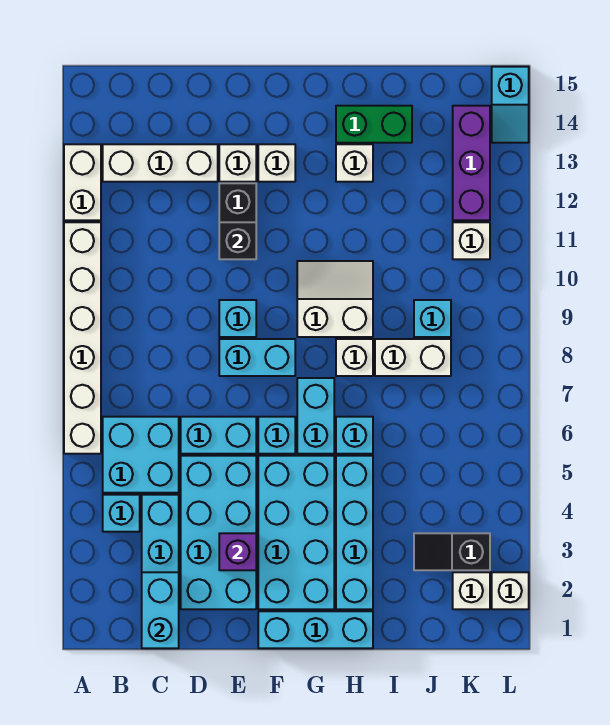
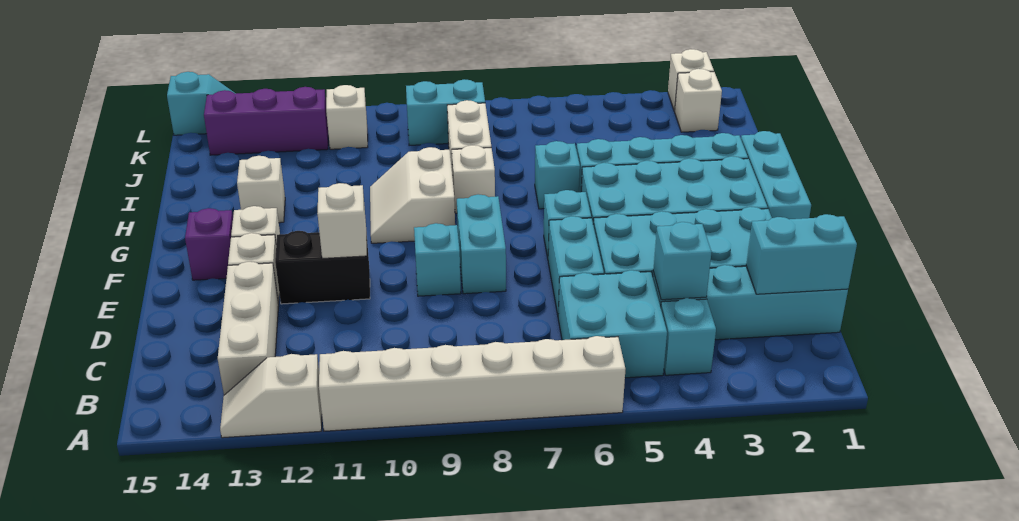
white brick A12:A13 level 1 -> white slope A12:A13 level 1 top 12
purple brick E3 level 2 -> purple brick F14 level 1
black brick E11 level 2 -> white brick E11 level 2
cyan brick G6:G7 level 1 -> cyan brick K8:K9 level 1
green brick H14:I14 level 1 -> none
black slope J3:K3 level 1 top K -> none
cyan brick J9 level 1 -> cyan brick C4 level 2

